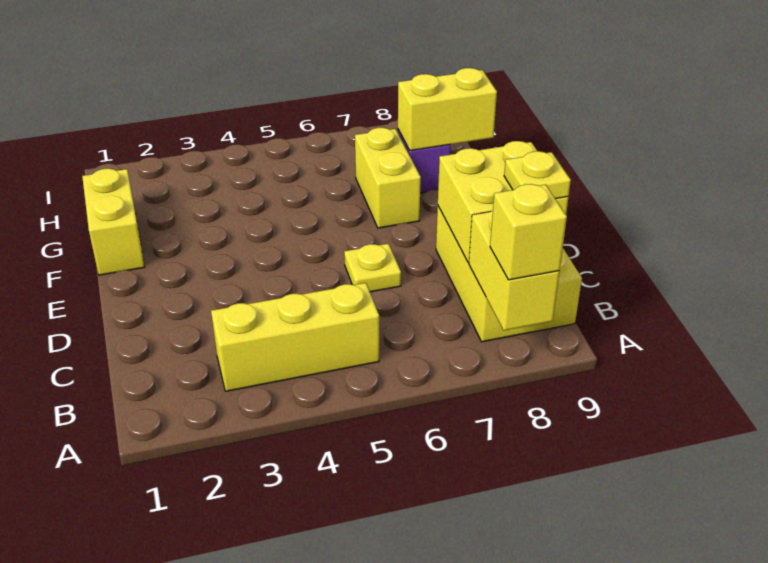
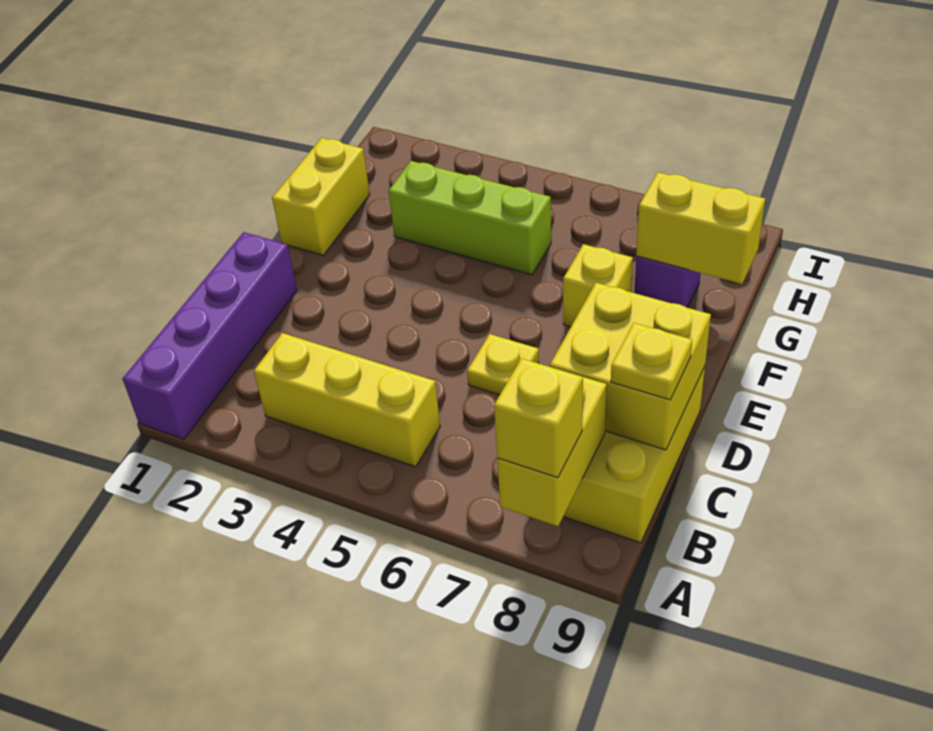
none -> purple brick A1:D1 level 1
yellow brick F7:G7 level 1 -> yellow brick F7 level 1
none -> lime brick G3:G5 level 1

